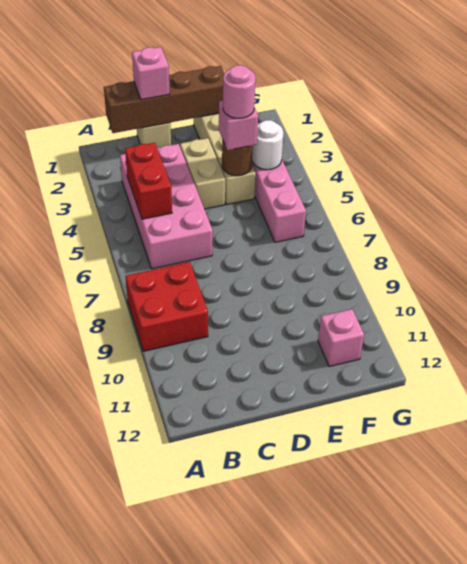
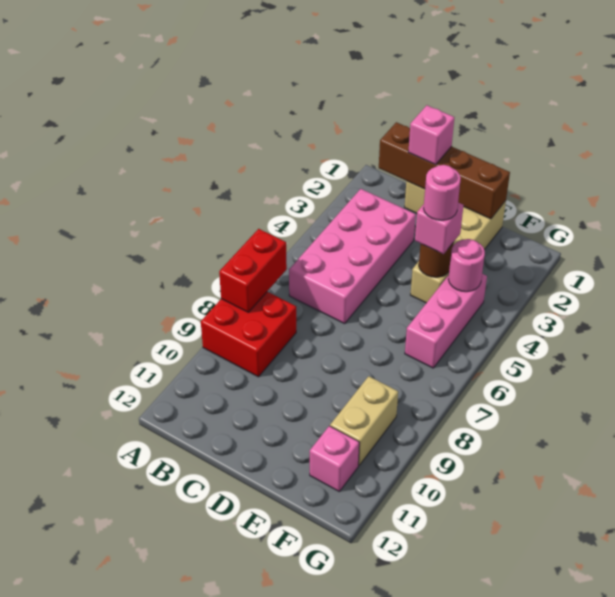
red brick B4:B5 level 2 -> red brick A7:A8 level 2
tan brick D3:D4 level 1 -> tan brick F9:F10 level 1
white round brick F4 level 2 -> pink round brick F4 level 2

